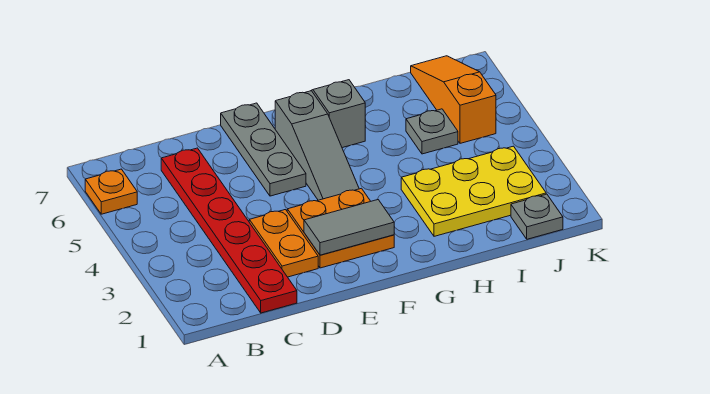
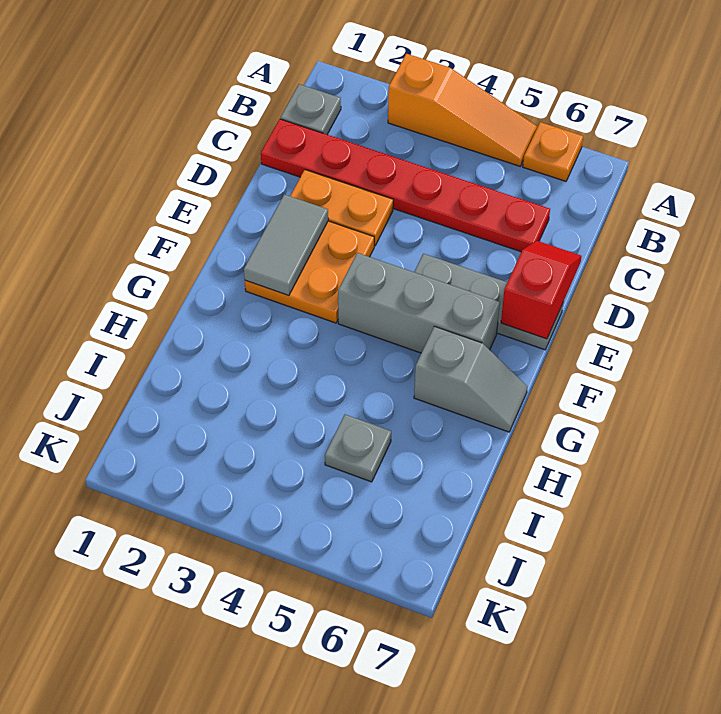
none -> red slope D7:E7 level 2 top E
grey slope F4:F6 level 1 top 6 -> grey brick F4:F6 level 1
yellow plate H2:J3 level 1 -> none
grey plate J1 level 1 -> grey plate B1 level 1
orange slope J5:J7 level 1 top 5 -> orange slope A3:A5 level 1 top 3

